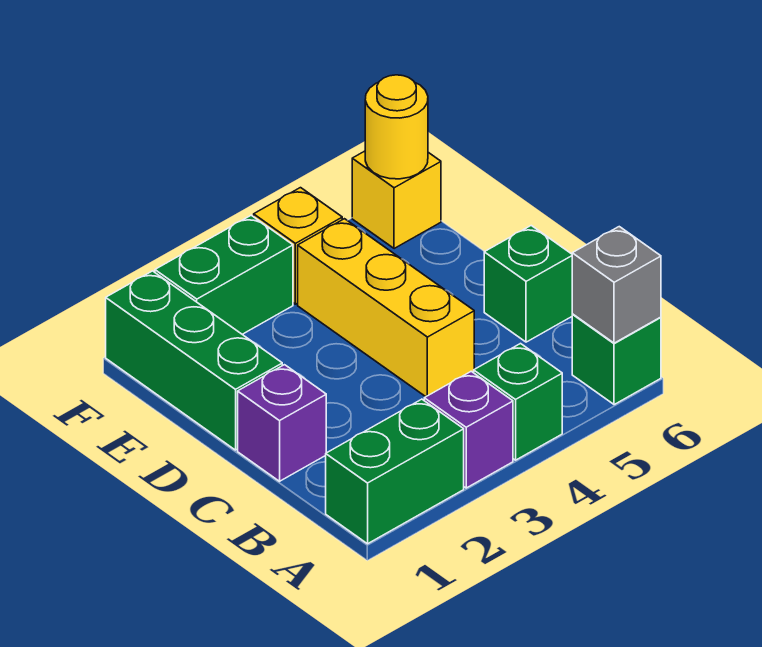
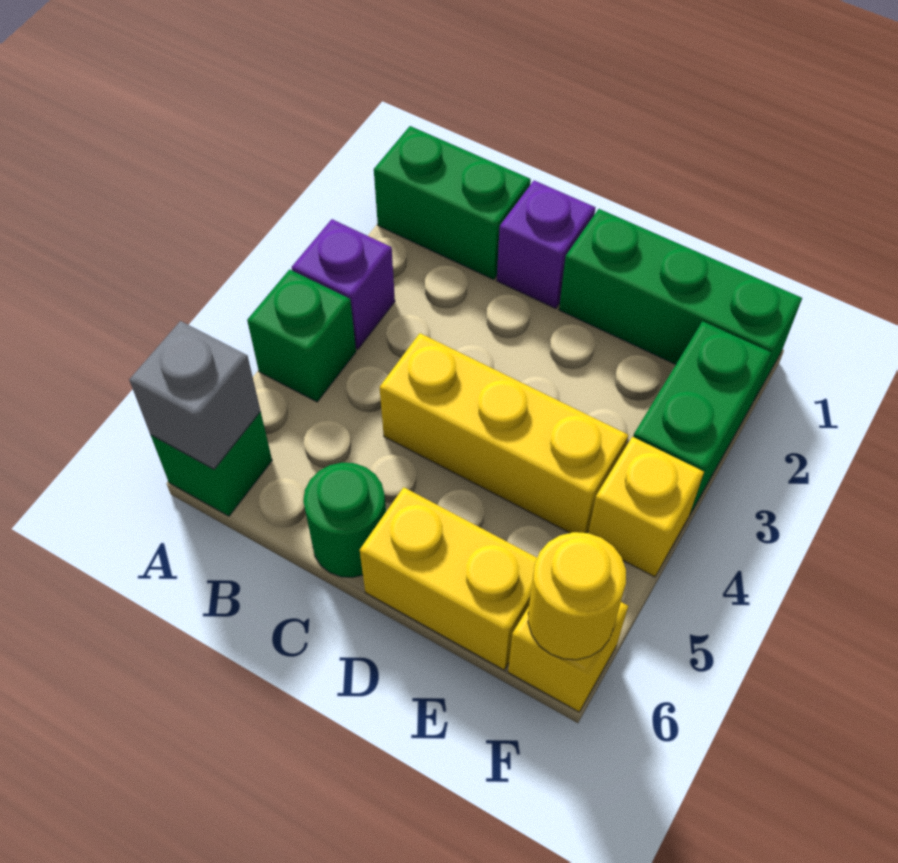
green brick A1:A2 level 1 -> green brick A1:B1 level 1
green brick C6 level 1 -> green round brick C6 level 1
none -> yellow brick D6:E6 level 1

